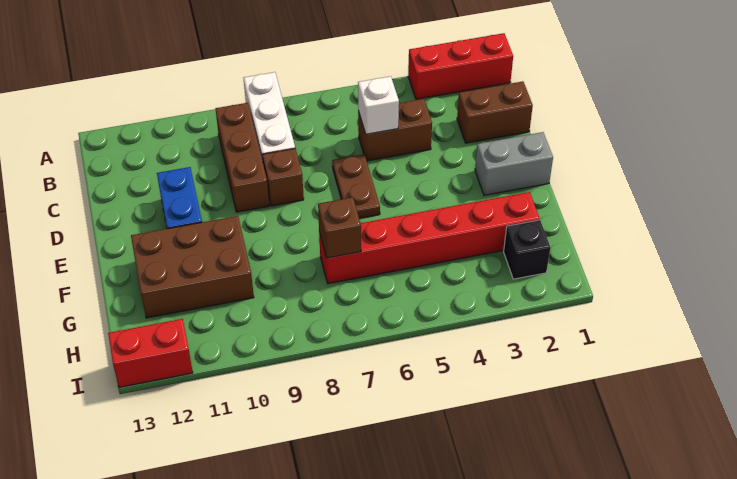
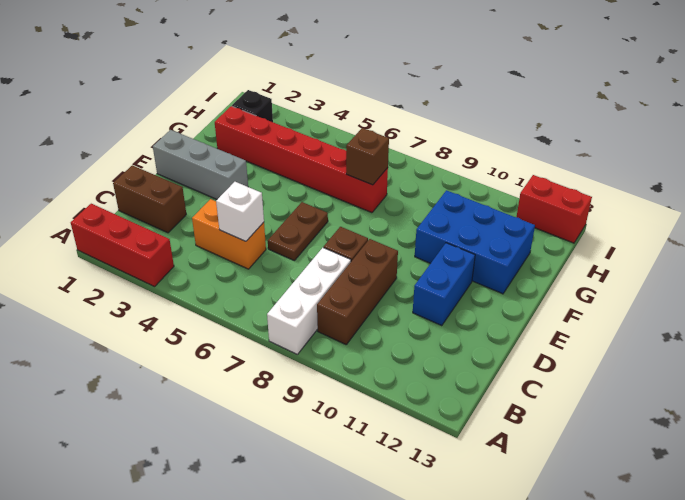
brown brick C4:C5 level 1 -> orange brick C4:C5 level 1
grey brick E1:E2 level 1 -> grey brick E1:E3 level 1
brown brick F10:G12 level 1 -> blue brick F10:G12 level 1

